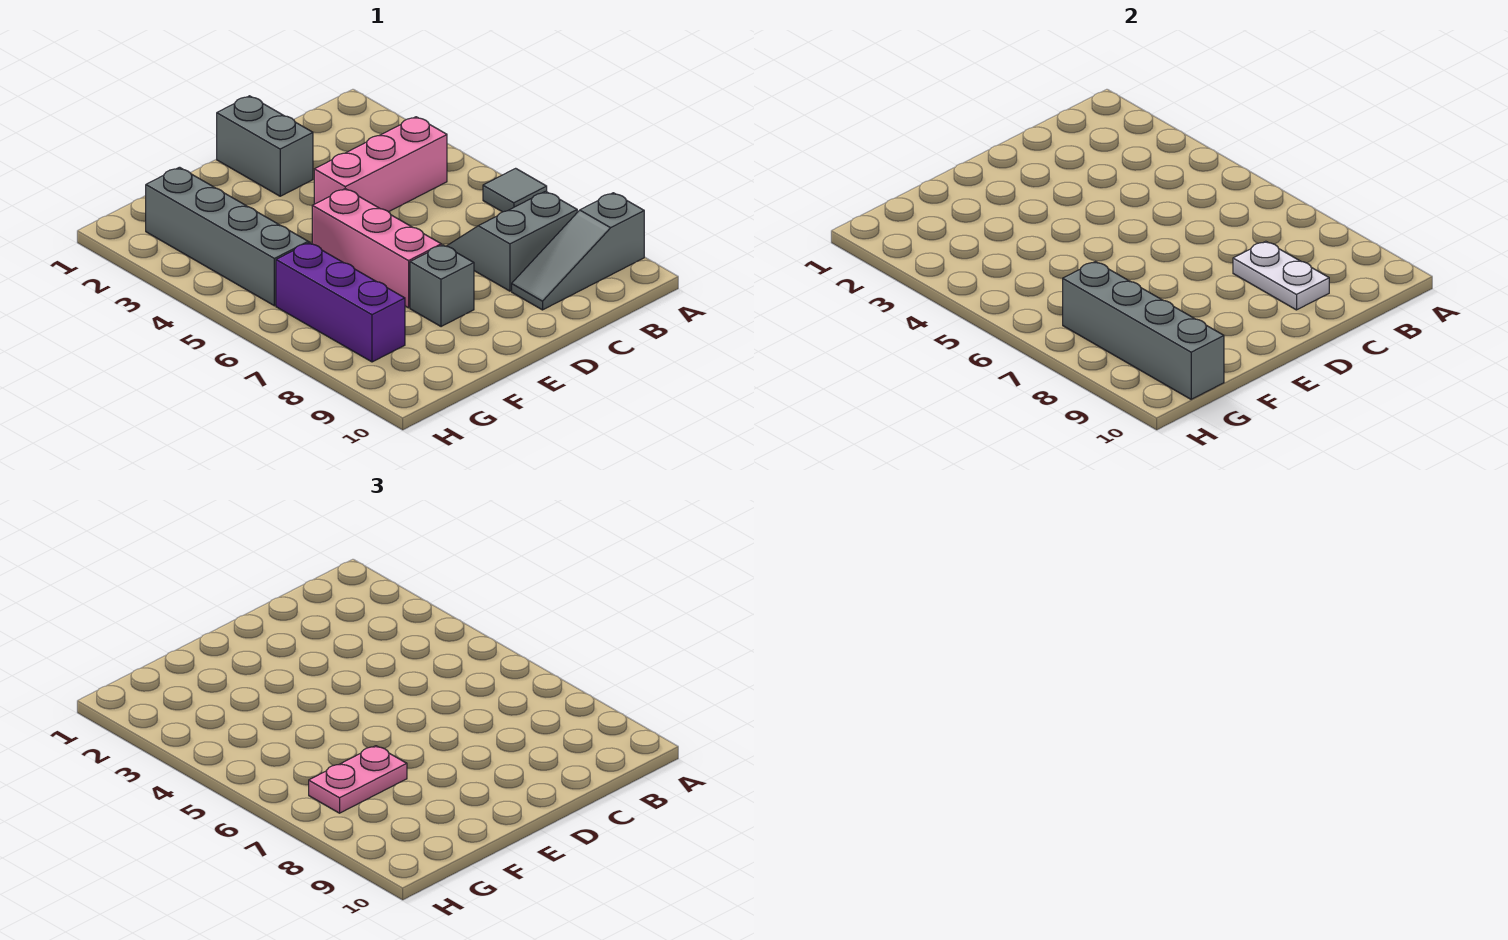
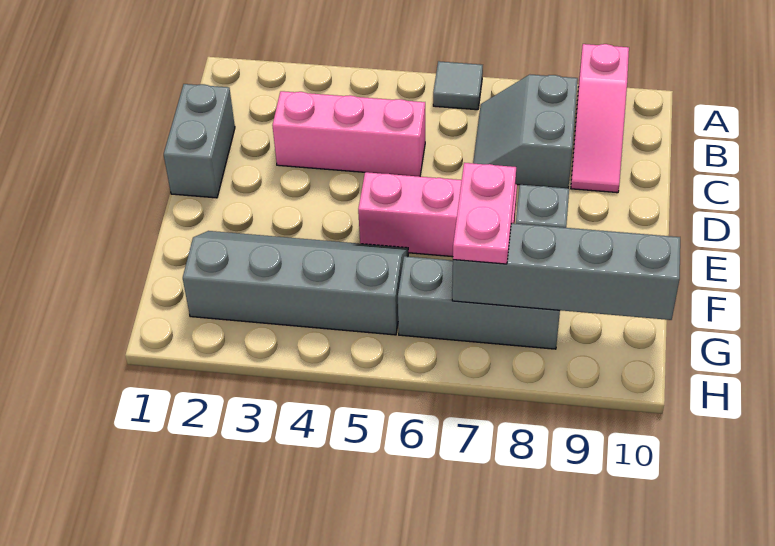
grey slope A9:C9 level 1 top A -> pink slope A9:C9 level 1 top A
pink brick B4:D4 level 1 -> pink brick C3:C5 level 1
white plate C8:C9 level 2 -> none
grey brick D1:D2 level 1 -> grey brick C1:D1 level 1
purple brick G6:G8 level 1 -> grey brick G6:G8 level 1

